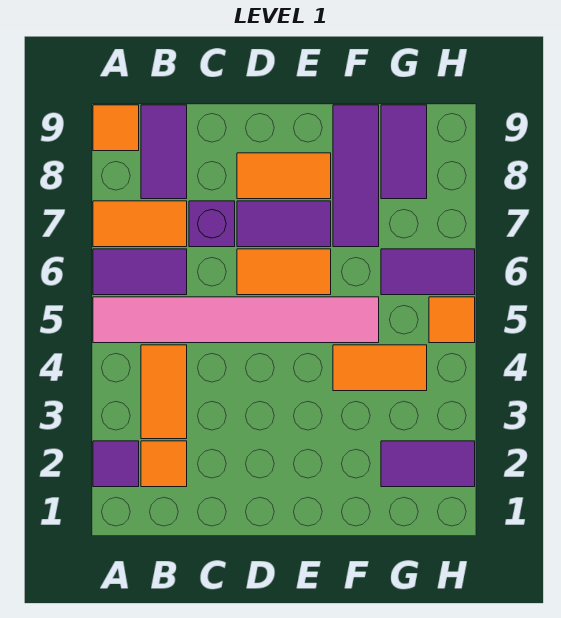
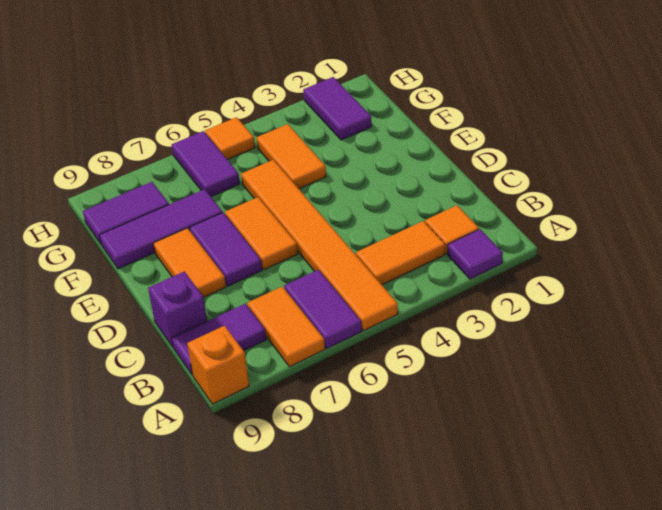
pink tile A5:F5 level 1 -> orange tile A5:F5 level 1
orange tile A9 level 1 -> orange brick A9 level 1
purple brick C7 level 1 -> purple brick C9 level 1

